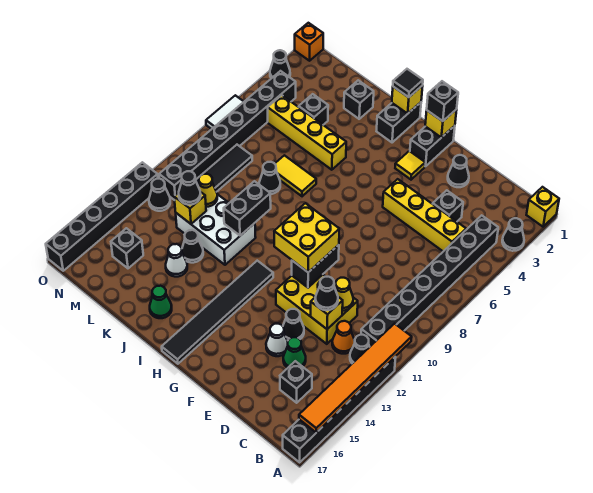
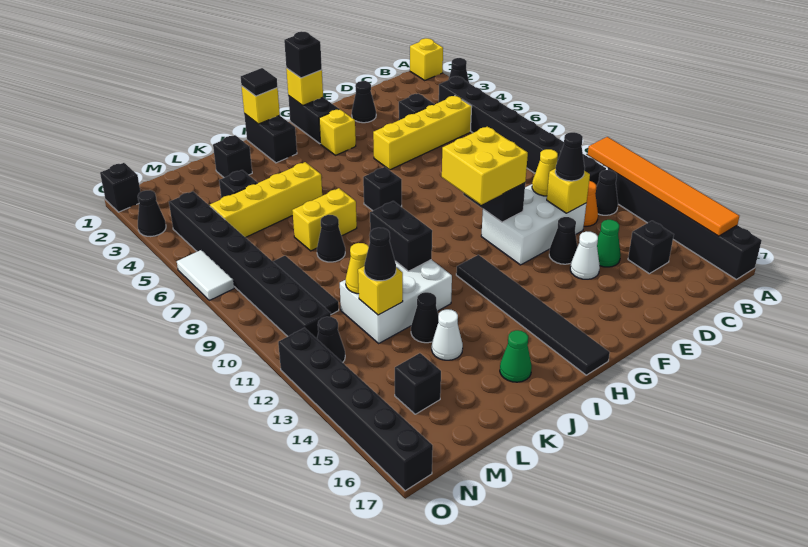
yellow brick D11:F12 level 1 -> white brick D11:F12 level 1
yellow tile G3 level 1 -> yellow brick G3 level 1
none -> black brick H7 level 1
yellow tile J7:K7 level 1 -> yellow brick J7:K7 level 1
orange brick O1 level 1 -> black brick O1 level 1

